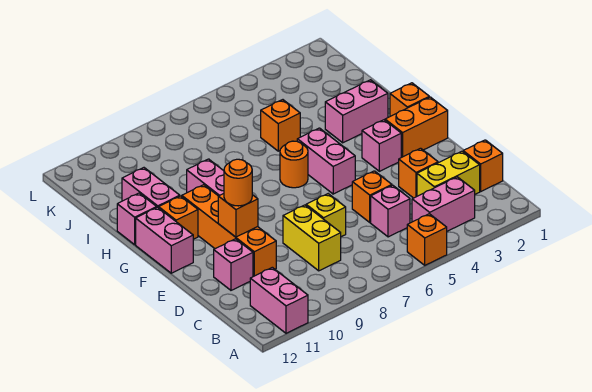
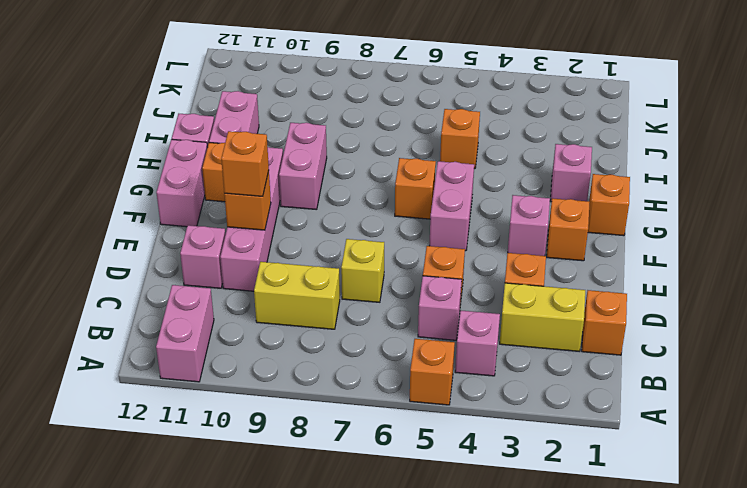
pink brick B3:B4 level 1 -> pink brick B4 level 1
yellow brick C8:D8 level 1 -> yellow brick C8:C9 level 1
orange brick D10:G10 level 1 -> pink brick D10:G10 level 1
orange round brick E10 level 3 -> orange brick E10 level 3
orange brick F1:F2 level 1 -> orange brick F2 level 1
orange round brick G6 level 1 -> orange brick G6 level 1
pink brick H2:H3 level 1 -> pink brick H2 level 1

